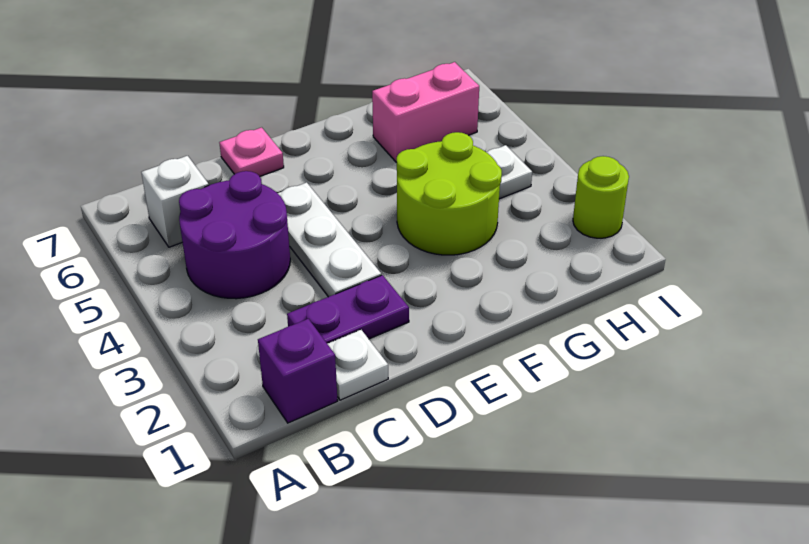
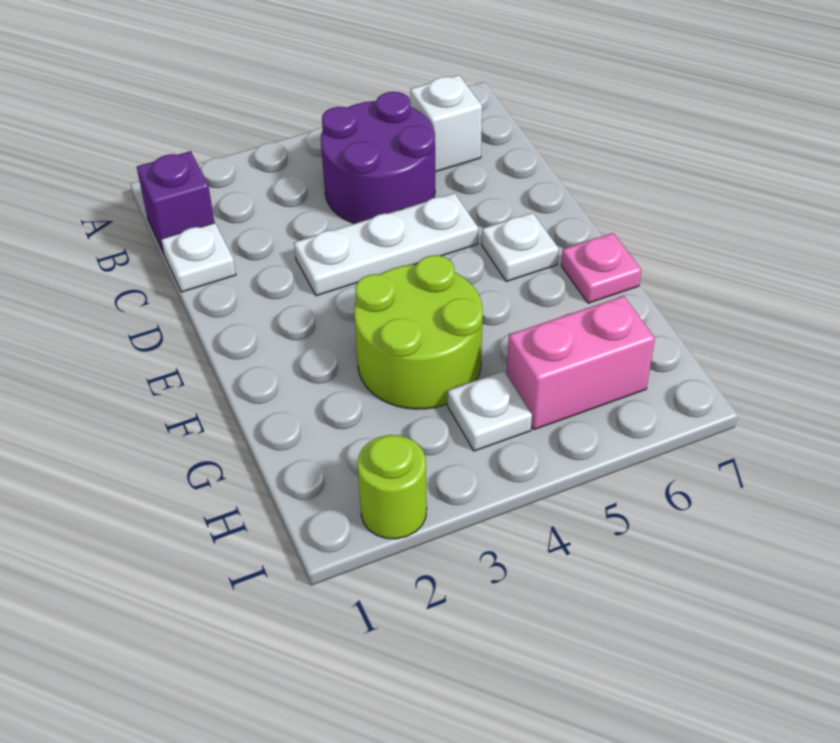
purple plate C2:D2 level 1 -> none
pink plate D7 level 1 -> pink plate F7 level 1
none -> white plate E6 level 1
pink brick G6:H6 level 1 -> pink brick H5:H6 level 1

